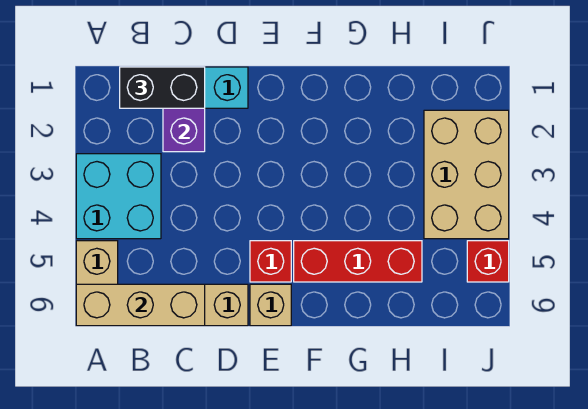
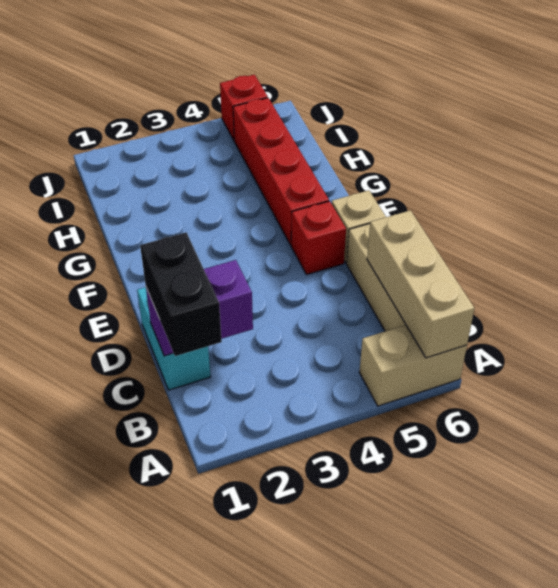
cyan brick A3:B4 level 1 -> none
red brick F5:H5 level 1 -> red brick F5:I5 level 1
tan brick I2:J4 level 1 -> none

